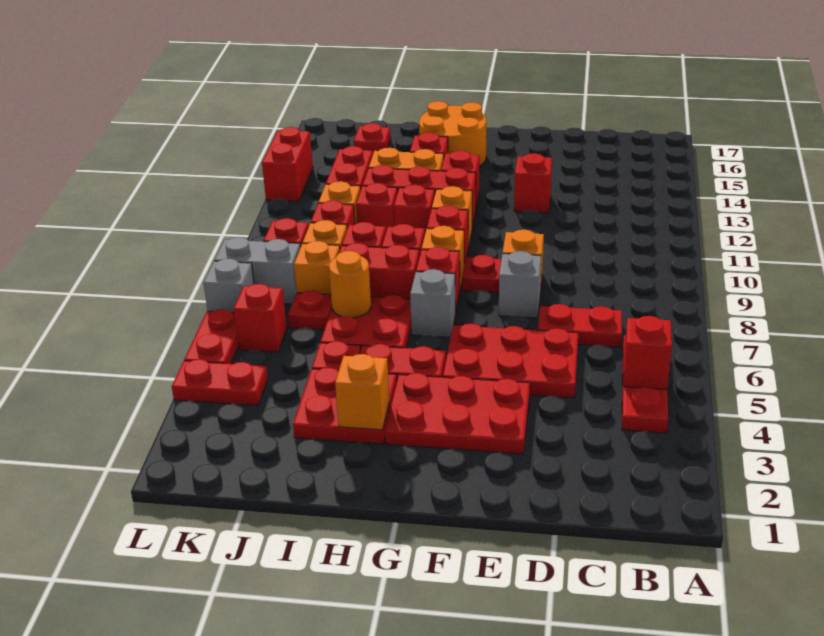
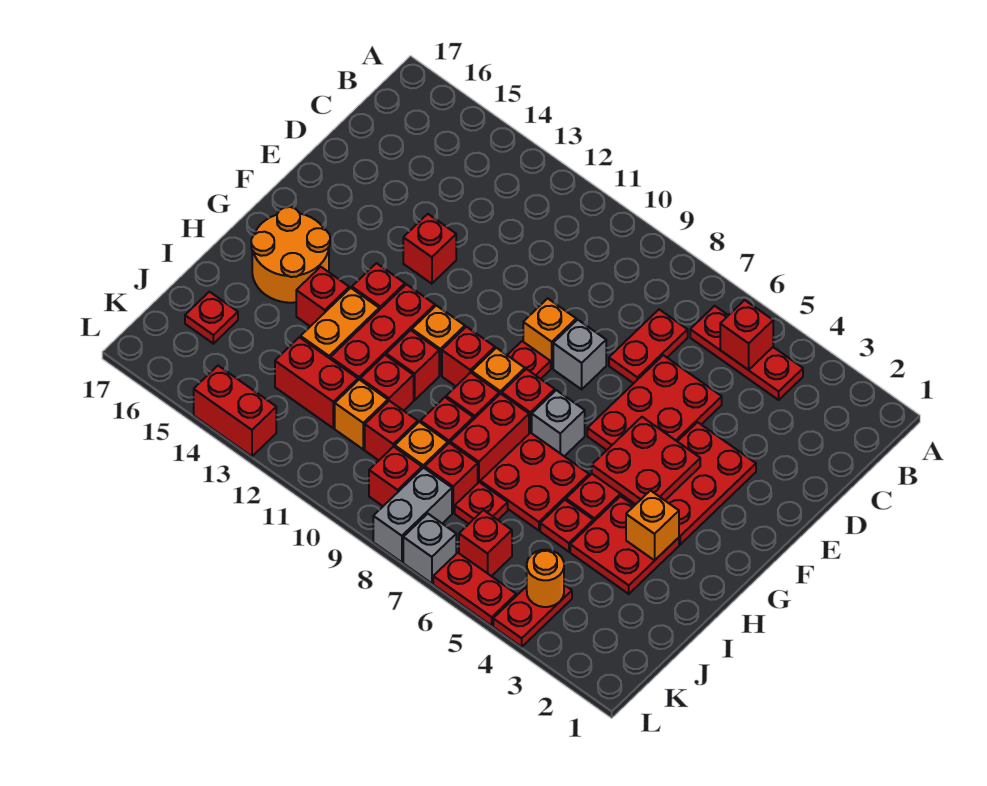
none -> red plate F4:G5 level 2
orange round brick I7 level 2 -> orange round brick K4 level 2
orange brick J8 level 1 -> red brick J8 level 1

